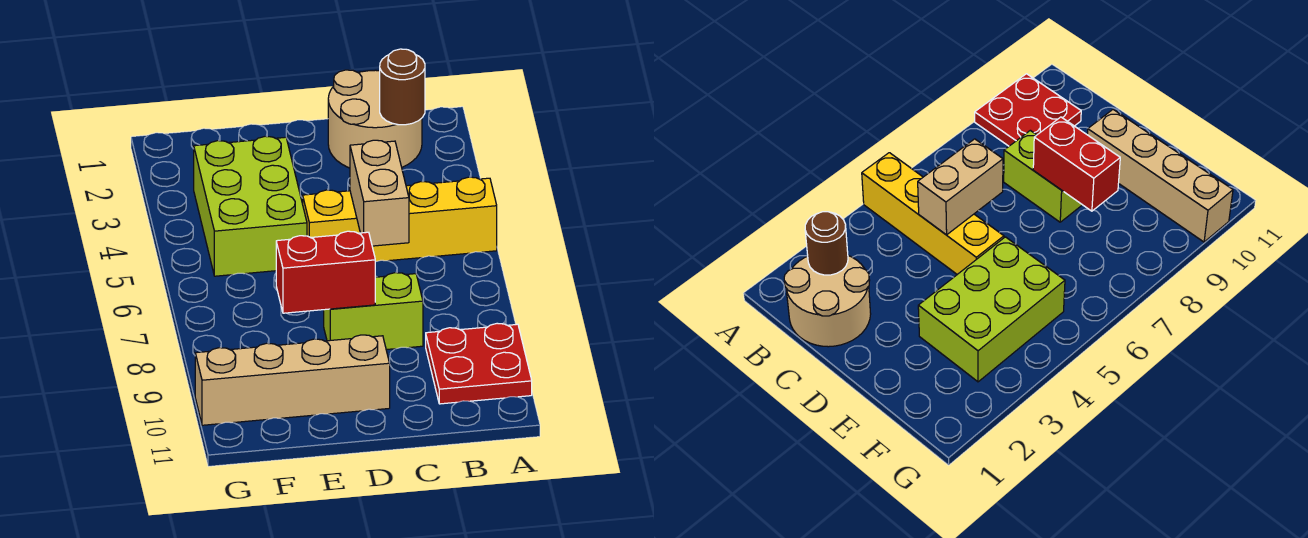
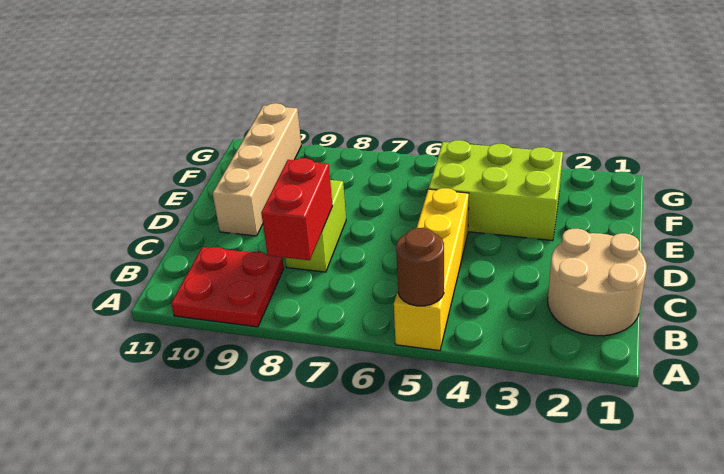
brown round brick B2 level 2 -> brown round brick A5 level 2
tan brick C5:C6 level 2 -> none
red brick D8:E8 level 2 -> red brick B8:C8 level 2

